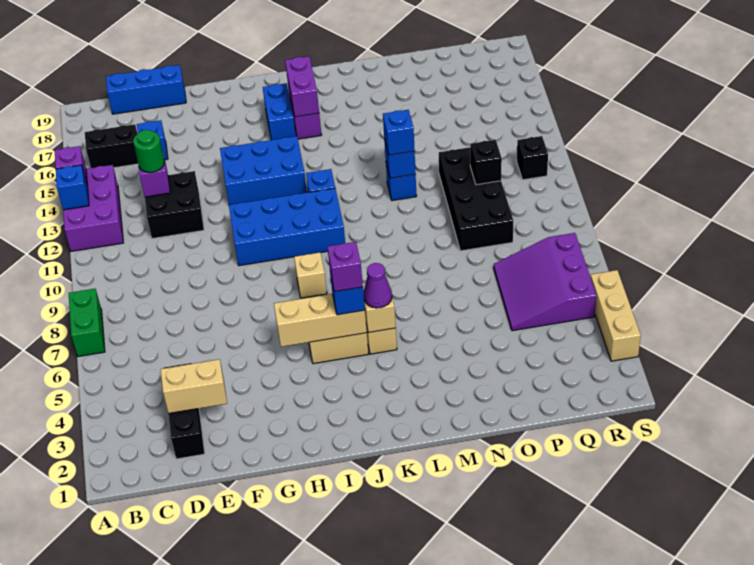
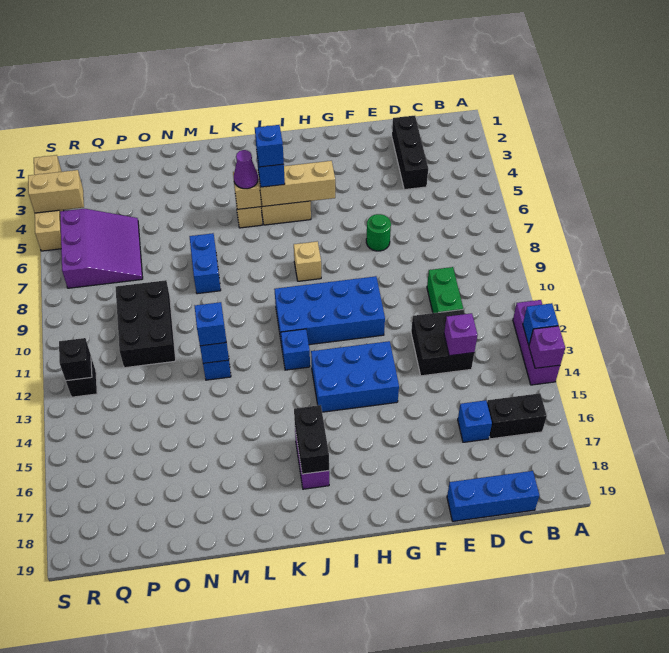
green brick A7:A8 level 1 -> green brick D10:D11 level 1
purple brick A12:B14 level 1 -> purple brick A12:A14 level 1
tan brick D3:E3 level 2 -> tan brick R4:S4 level 2
green round brick D13 level 3 -> green round brick F7 level 1
blue brick I16:I17 level 1 -> blue brick M7:M8 level 1
purple brick J5 level 4 -> blue brick J5 level 4
purple brick J16:J17 level 2 -> black brick J16:J17 level 2
black brick O9:P12 level 1 -> black brick O9:P11 level 1
black brick P11 level 2 -> black brick R12 level 2
tan brick S3:S5 level 1 -> tan brick S2:S5 level 1

